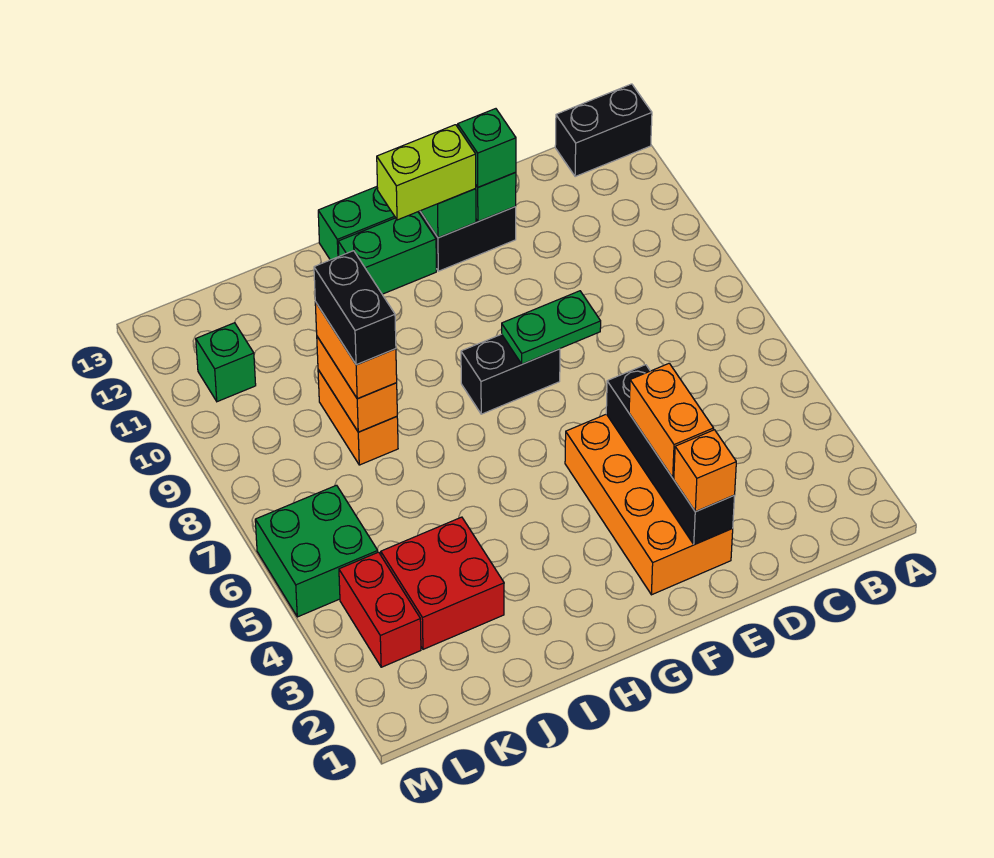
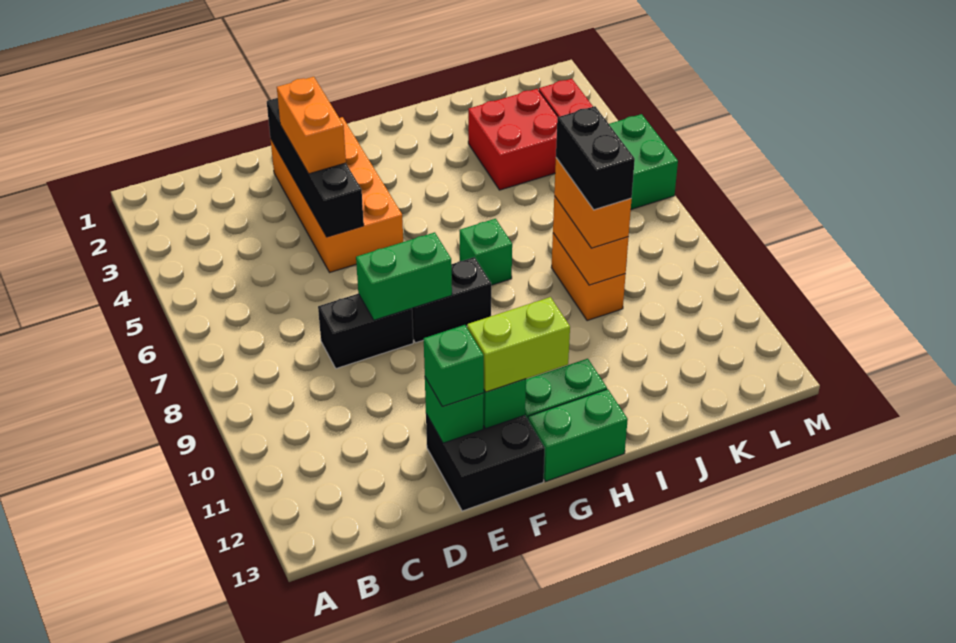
black brick A13:B13 level 1 -> black brick D8:E8 level 1
orange brick E2 level 3 -> none
green plate E8:F8 level 2 -> green brick E8:F8 level 2
green brick L11 level 1 -> green brick H7 level 1

